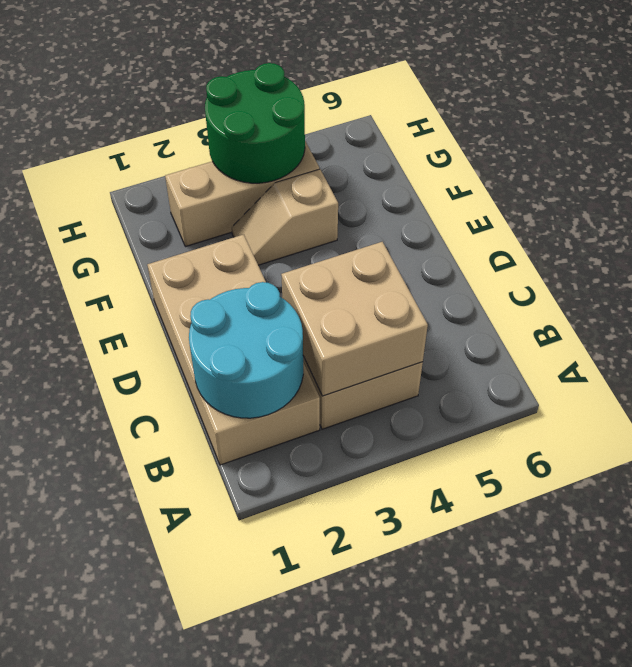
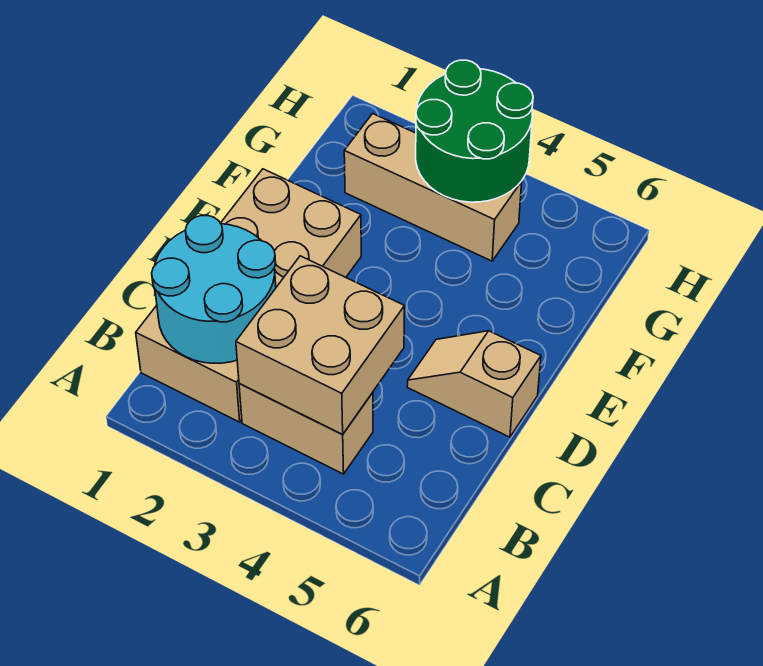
tan slope F3:F4 level 1 top 4 -> tan slope D5:D6 level 1 top 6

